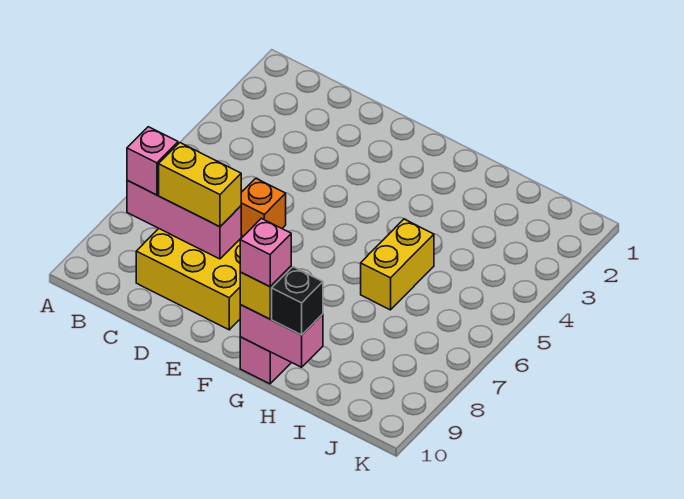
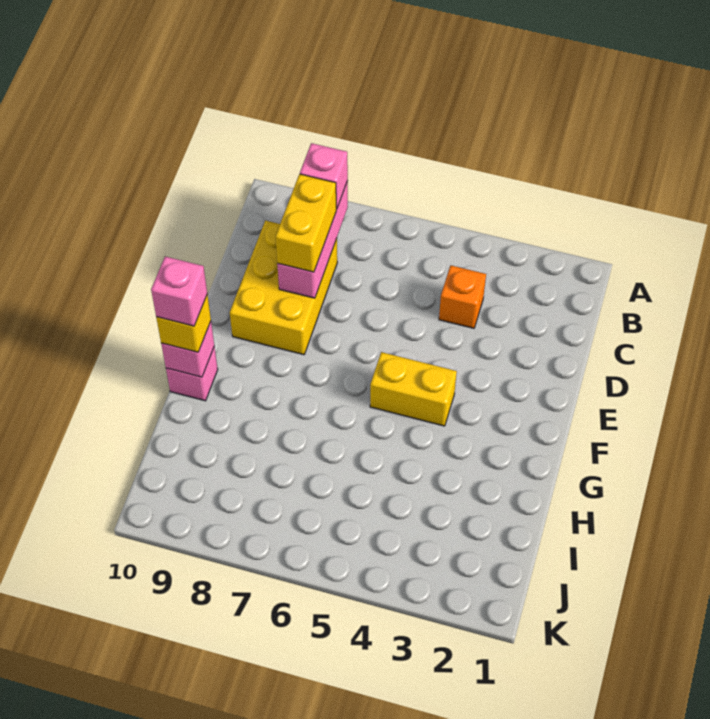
orange brick D6 level 1 -> orange brick C4 level 1
pink brick G10:H10 level 2 -> pink brick G10 level 2
yellow brick H5:H6 level 1 -> yellow brick F4:F5 level 1
black brick H10 level 3 -> none

